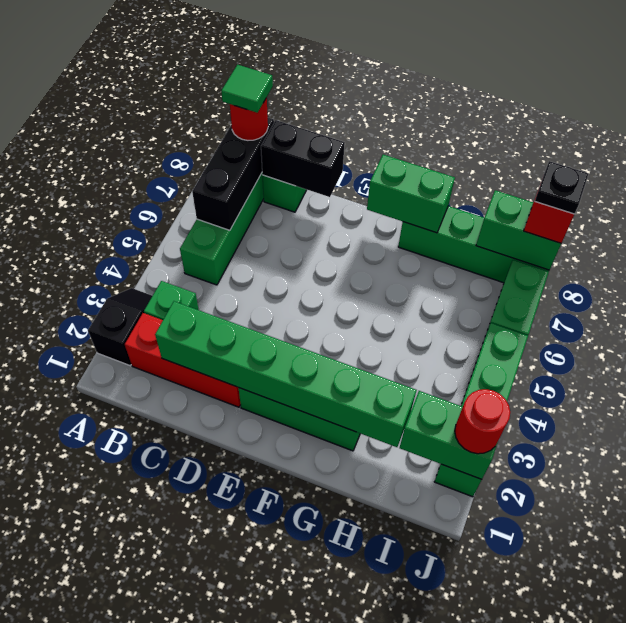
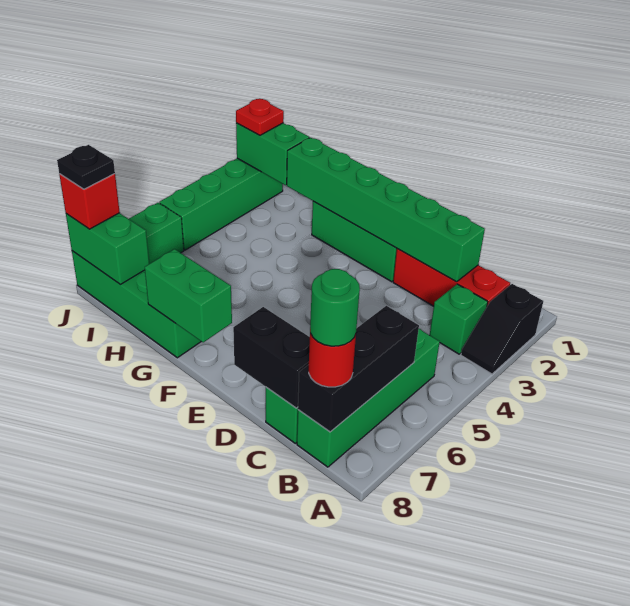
green tile B8 level 4 -> green round brick B8 level 4
red round brick J2 level 3 -> red plate J2 level 3

